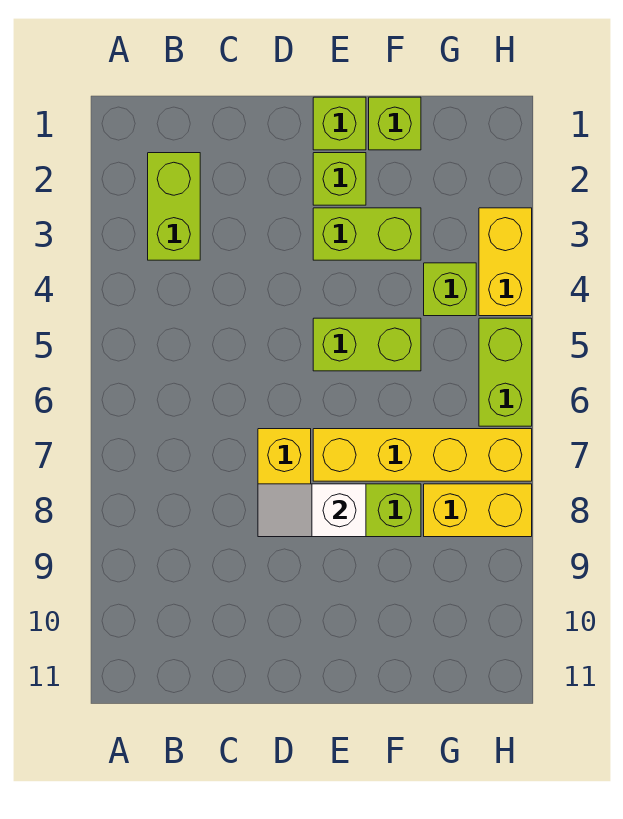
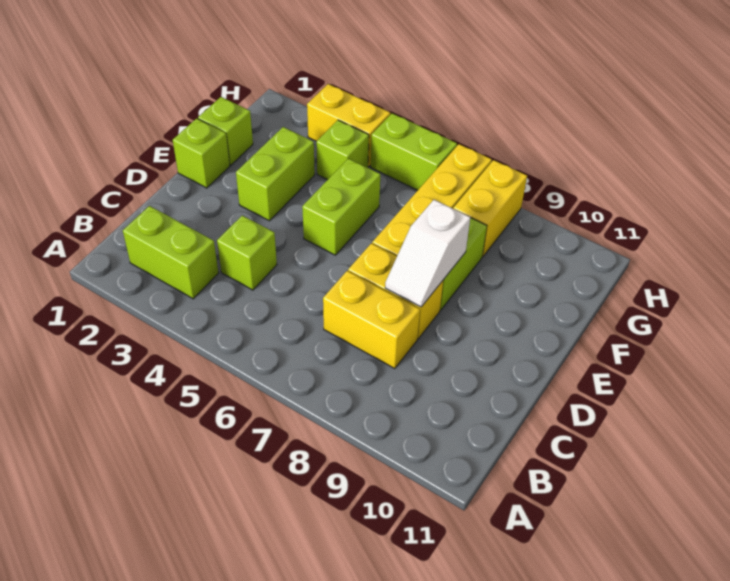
none -> yellow brick C7:C8 level 1
lime brick E2 level 1 -> lime brick C4 level 1

